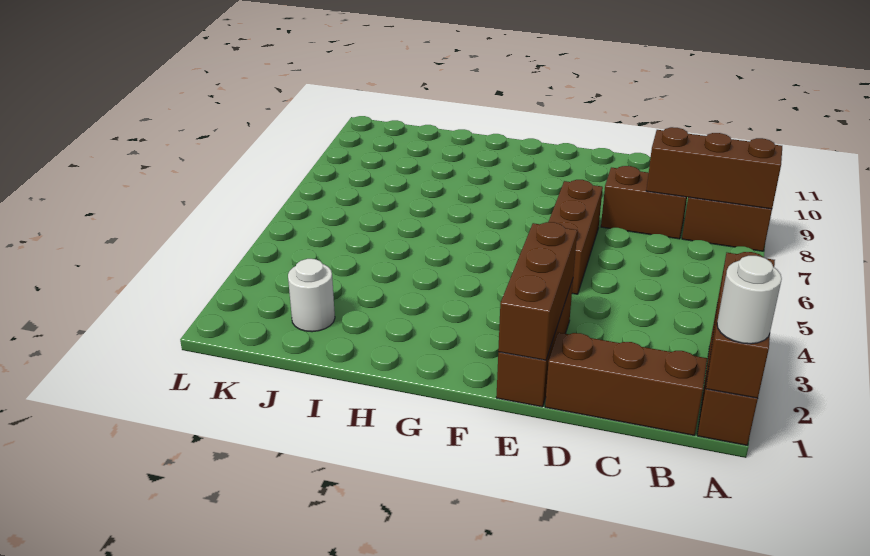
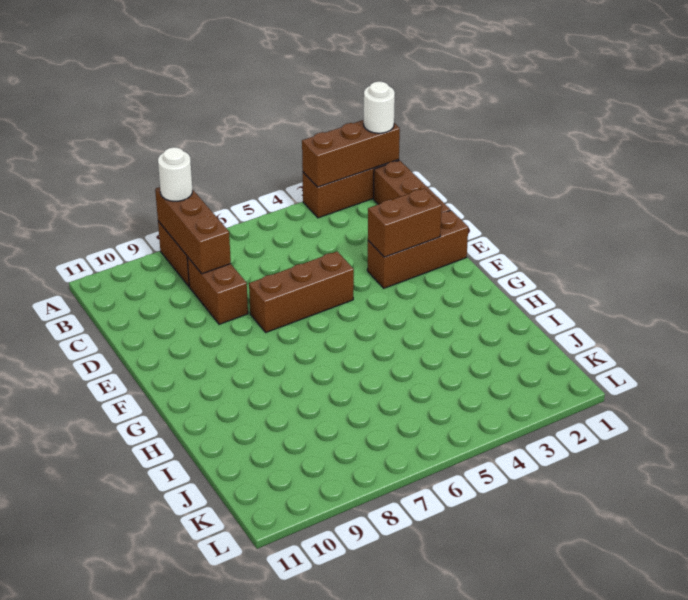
brown brick E1:E3 level 2 -> brown brick E2:E3 level 2
white round brick J2 level 1 -> white round brick A8 level 3

